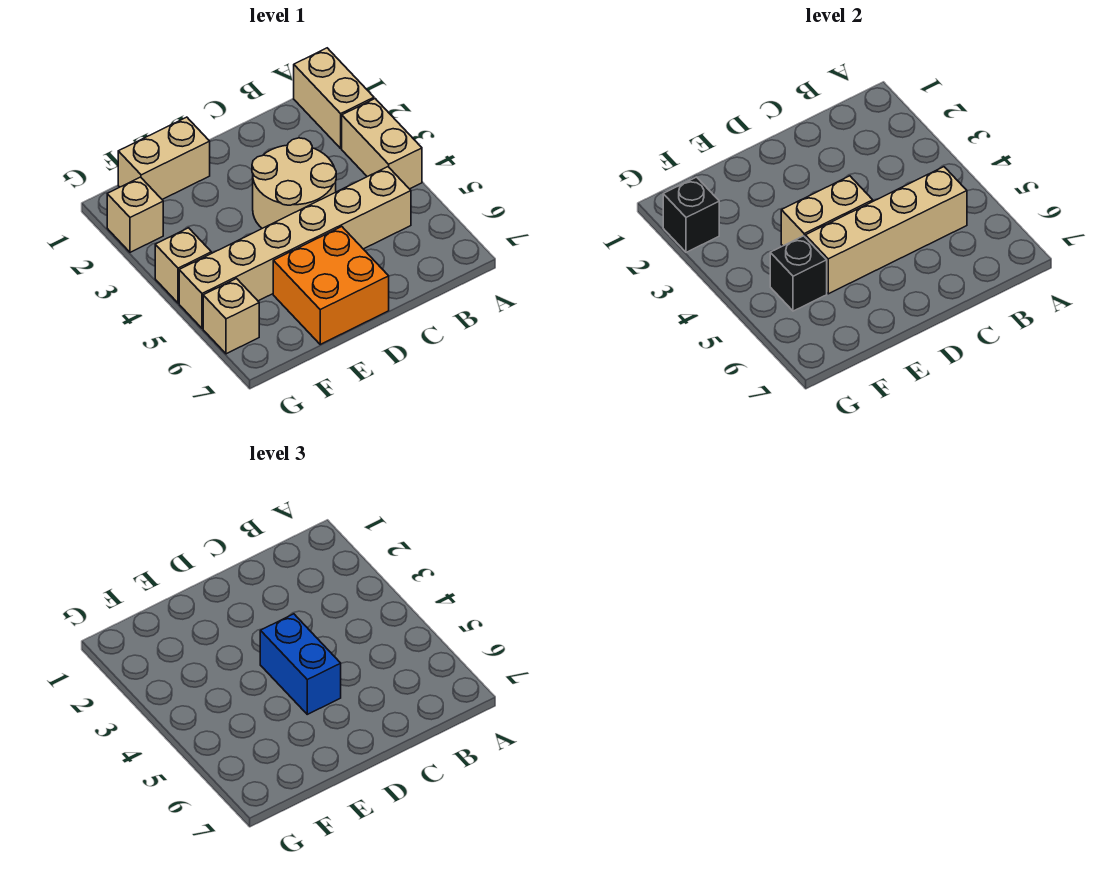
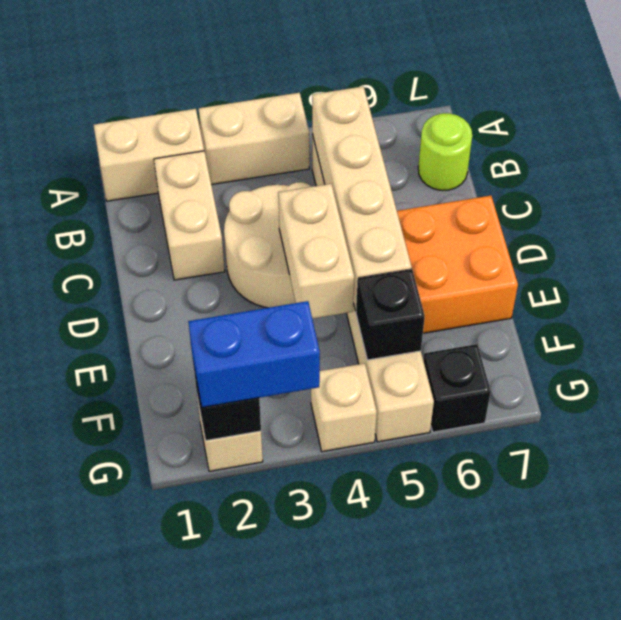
none -> lime round brick B7 level 1
blue brick D4:D5 level 3 -> blue brick G2:G3 level 3
tan brick E1:F1 level 1 -> tan brick B2:C2 level 1
tan brick G6 level 1 -> black brick G6 level 1

